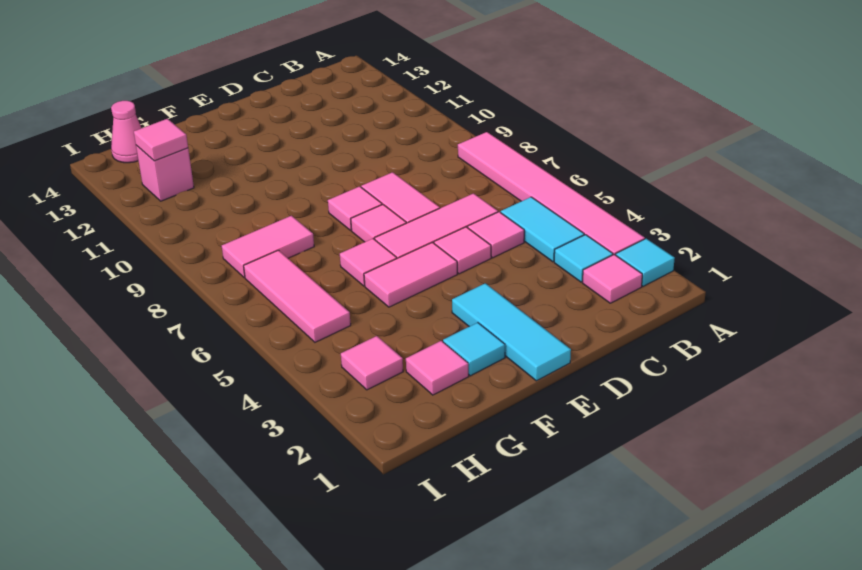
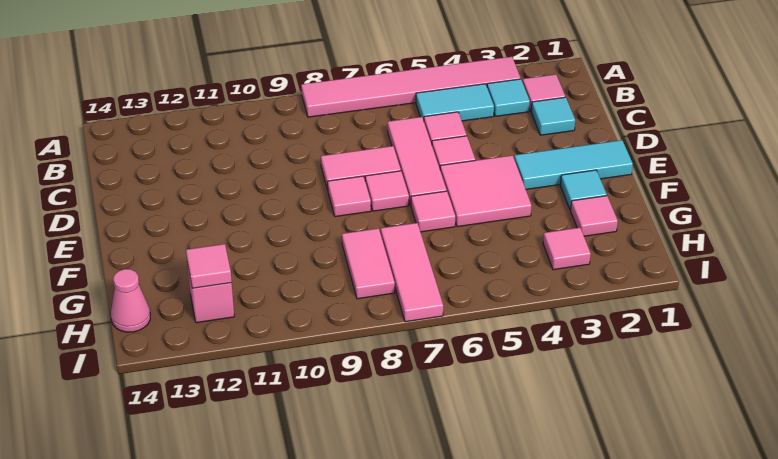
cyan tile A2 level 1 -> cyan tile C2 level 1
pink tile E5:F5 level 1 -> pink tile E4:F5 level 1
pink tile H5:H7 level 1 -> pink tile G7:I7 level 1

